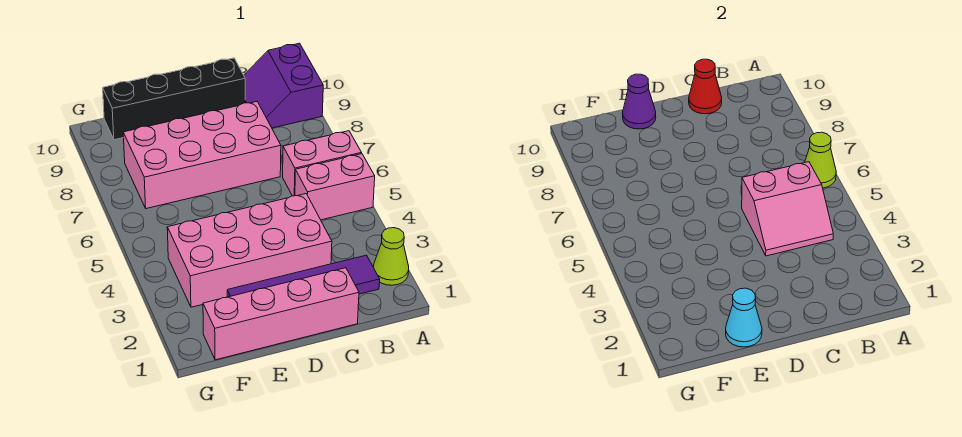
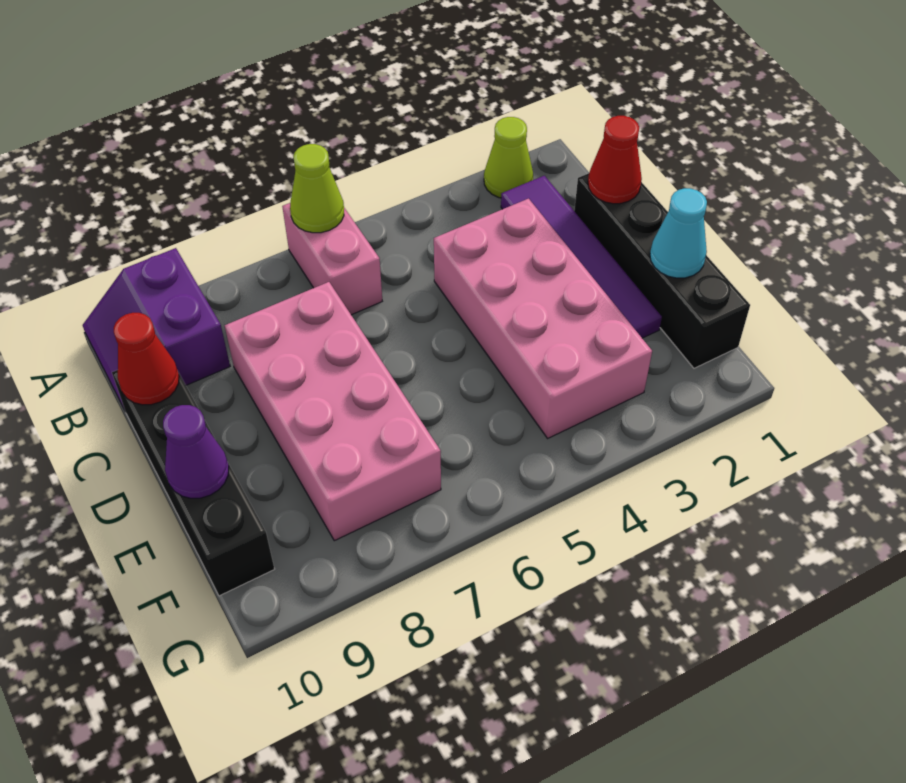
pink brick A5:B5 level 1 -> none
purple slope A9:B10 level 1 top A -> purple slope A9:B10 level 1 top 9
pink slope B4:C5 level 2 top 5 -> none
pink brick C1:F1 level 1 -> black brick C1:F1 level 1
none -> red cone C1 level 2

